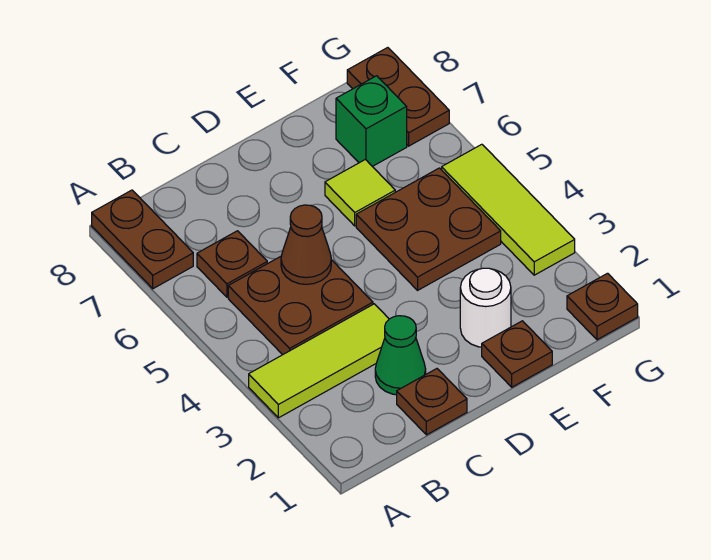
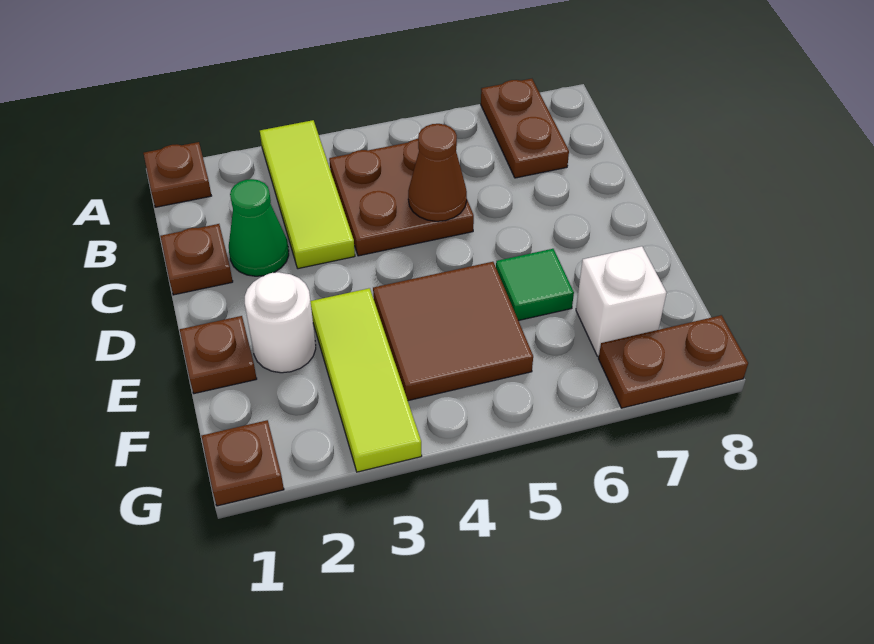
brown plate A7:A8 level 1 -> brown plate A7:B7 level 1
brown plate B6 level 1 -> brown plate A1 level 1
brown plate E4:F5 level 1 -> brown tile E4:F5 level 1
lime tile E6 level 1 -> green tile E6 level 1
green brick F7 level 1 -> white brick F7 level 1
lime tile G3:G5 level 1 -> lime tile E3:G3 level 1

